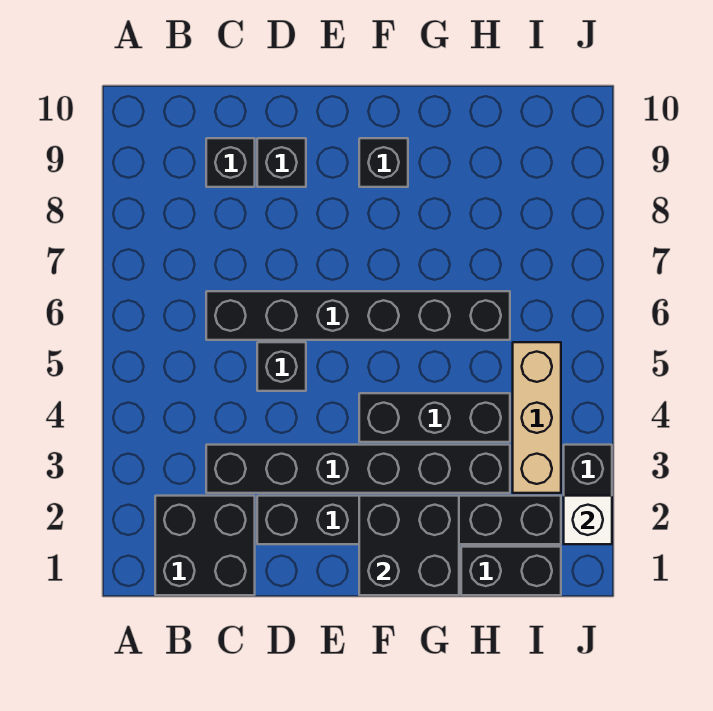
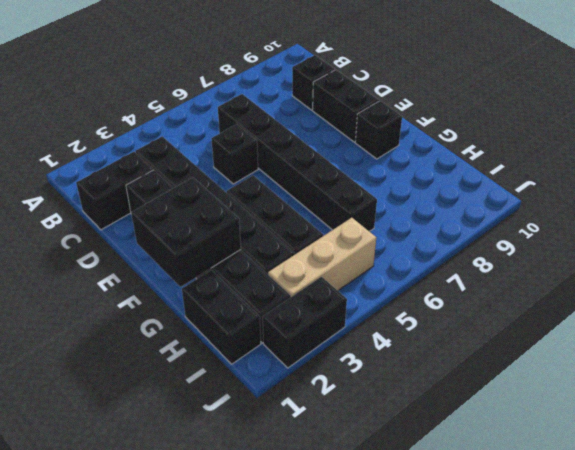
black brick B1:C2 level 1 -> black brick C1:C2 level 1
black brick D9 level 1 -> black brick D9:E9 level 1
white brick J2 level 2 -> none

